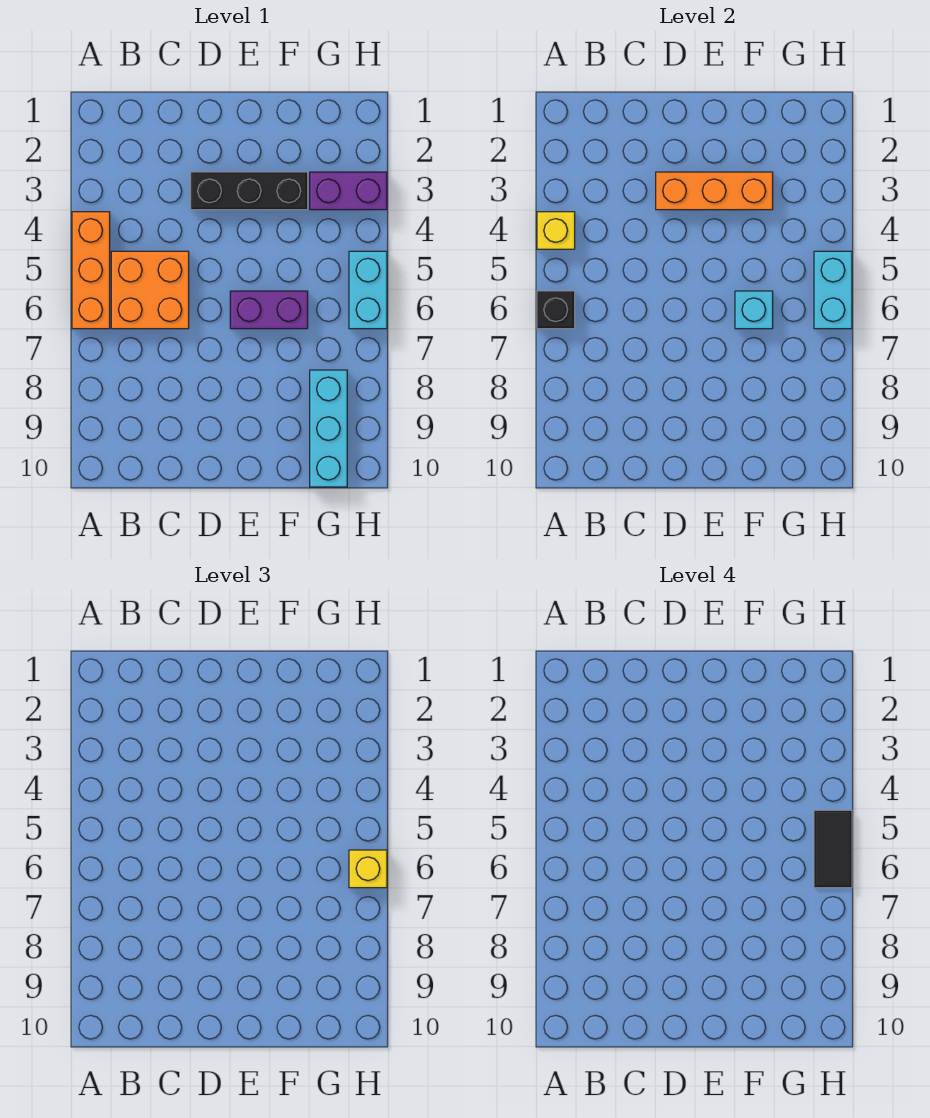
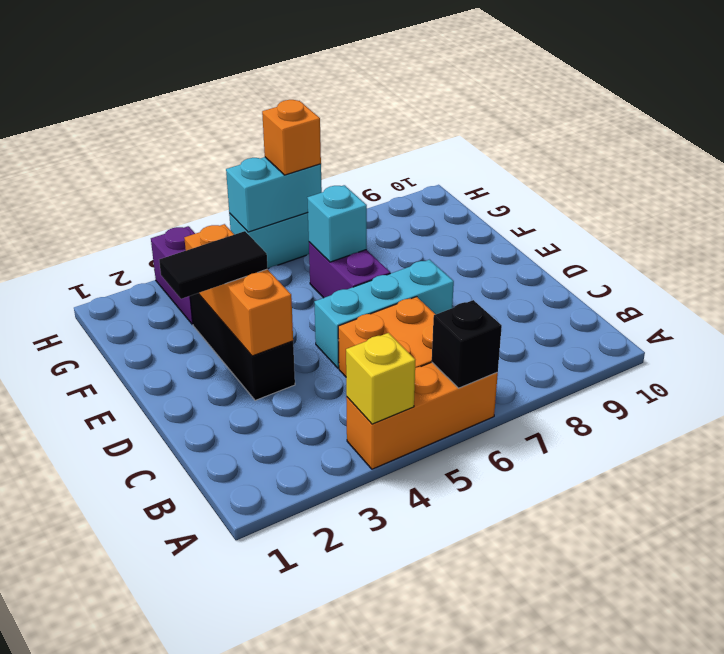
cyan brick G8:G10 level 1 -> cyan brick D5:D7 level 1
black tile H5:H6 level 4 -> black tile E2:E3 level 3
yellow brick H6 level 3 -> orange brick H6 level 3

